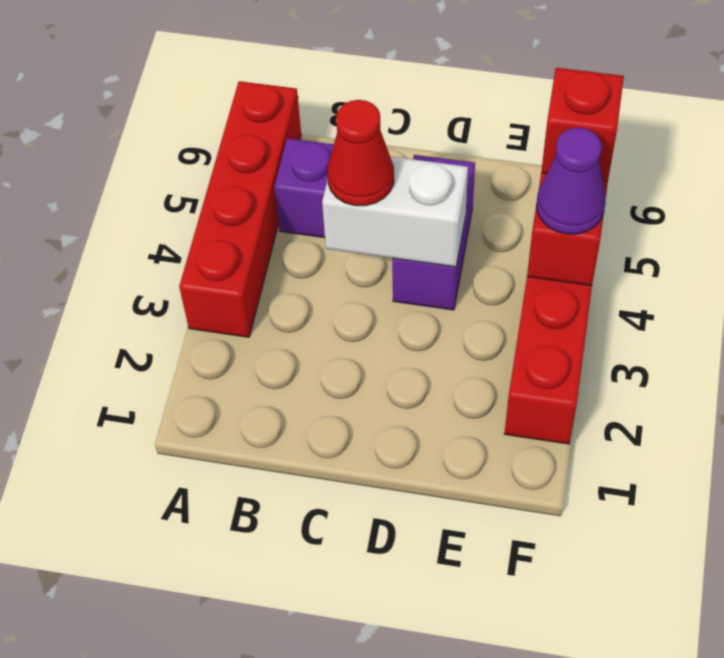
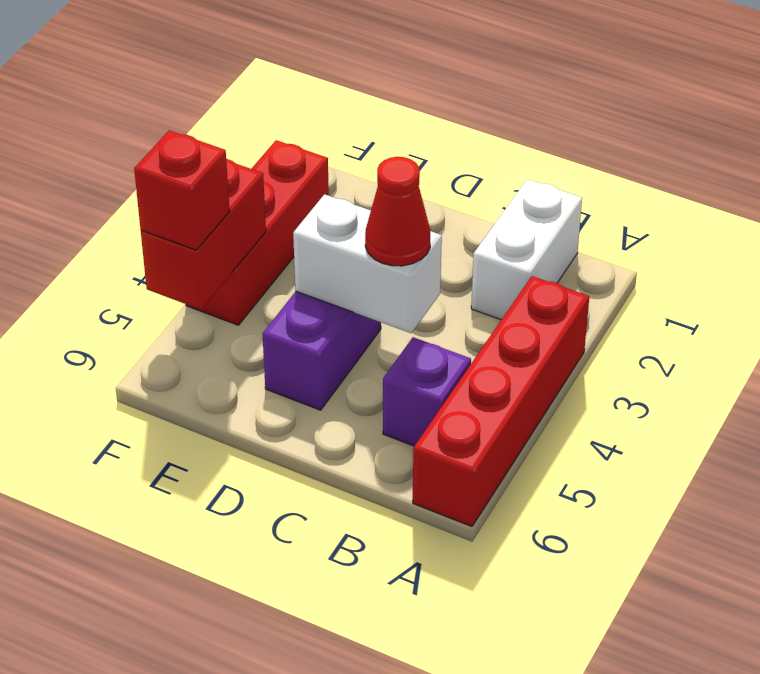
none -> white brick B1:B2 level 1
purple cone F4 level 3 -> none

